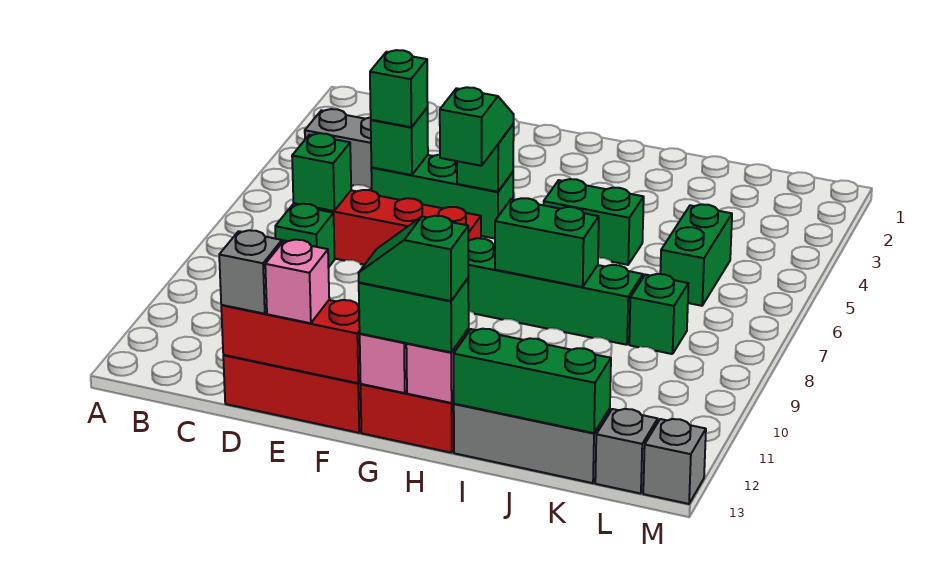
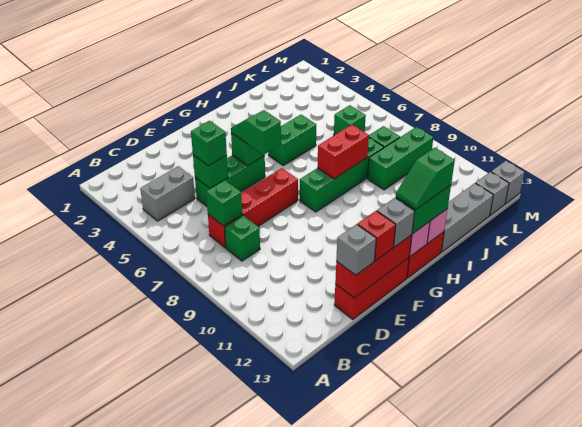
pink brick E13 level 3 -> red brick E13 level 3
none -> grey brick F13 level 3
green brick H8:I8 level 2 -> red brick H8:I8 level 2
green brick I13:K13 level 2 -> green brick J9:L9 level 1
green brick K5:K6 level 1 -> green brick K6 level 1

